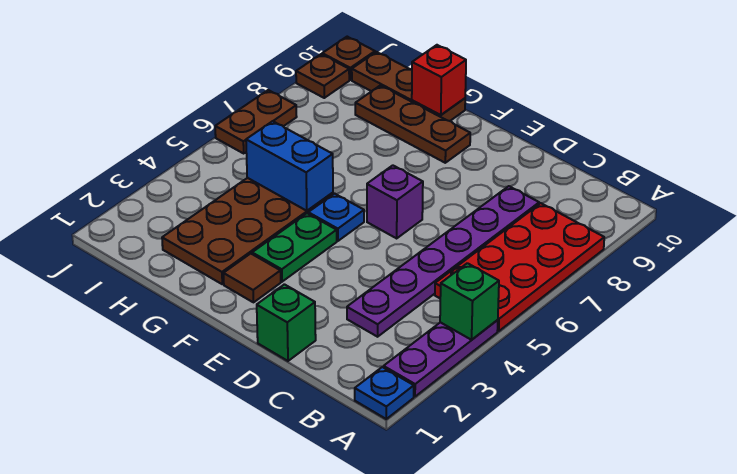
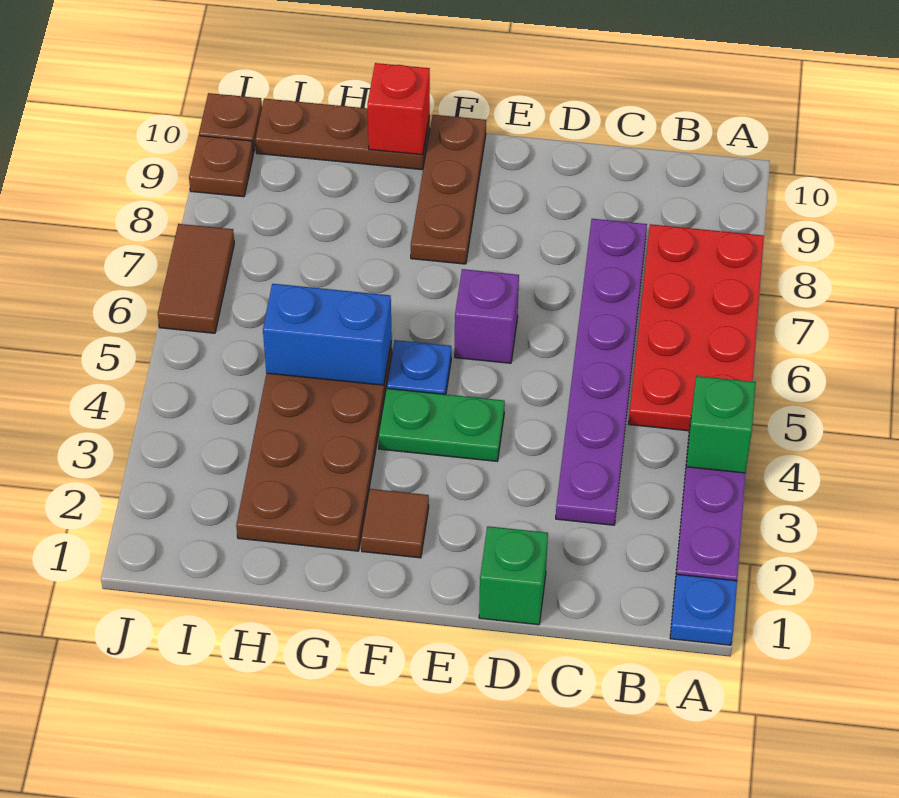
green plate F3:F4 level 1 -> green plate E4:F4 level 1
brown plate F9:H9 level 1 -> brown plate F8:F10 level 1
brown plate J6:J7 level 1 -> brown tile J6:J7 level 1

